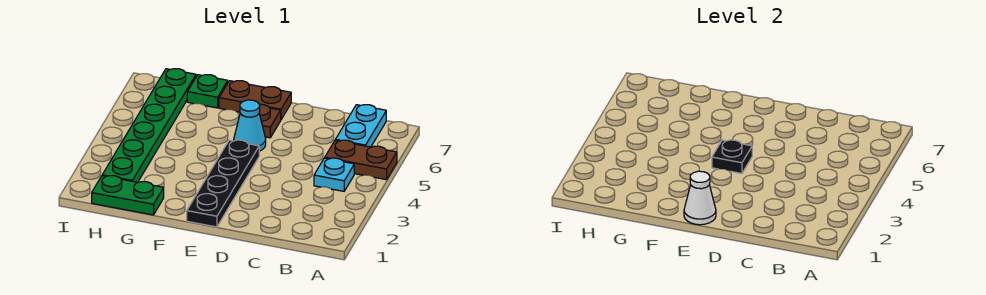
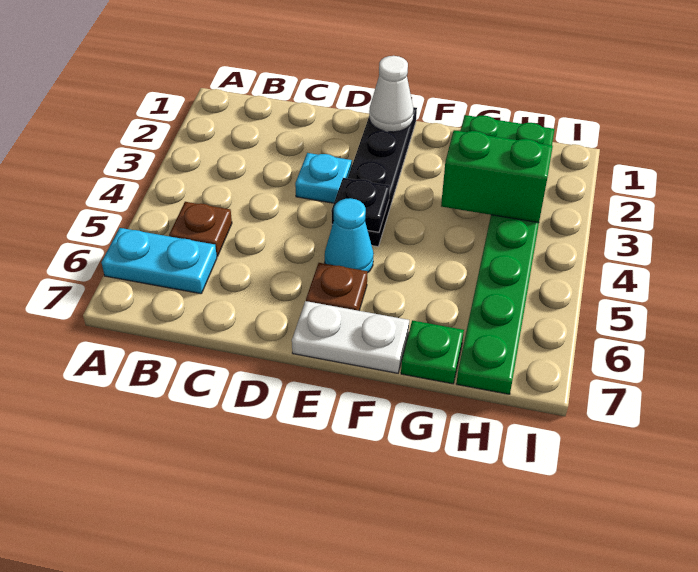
brown plate A5:B5 level 1 -> brown plate B5 level 1
cyan plate B4 level 1 -> cyan plate D3 level 1
cyan plate B6:B7 level 1 -> cyan plate A6:B6 level 1
brown plate E7:F7 level 1 -> white plate E7:F7 level 1
none -> green brick G3:H3 level 2

